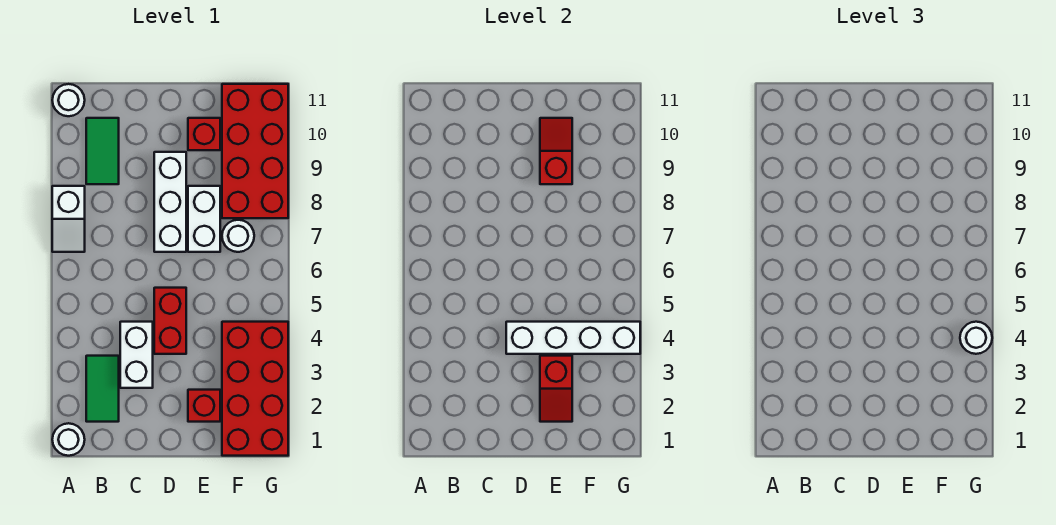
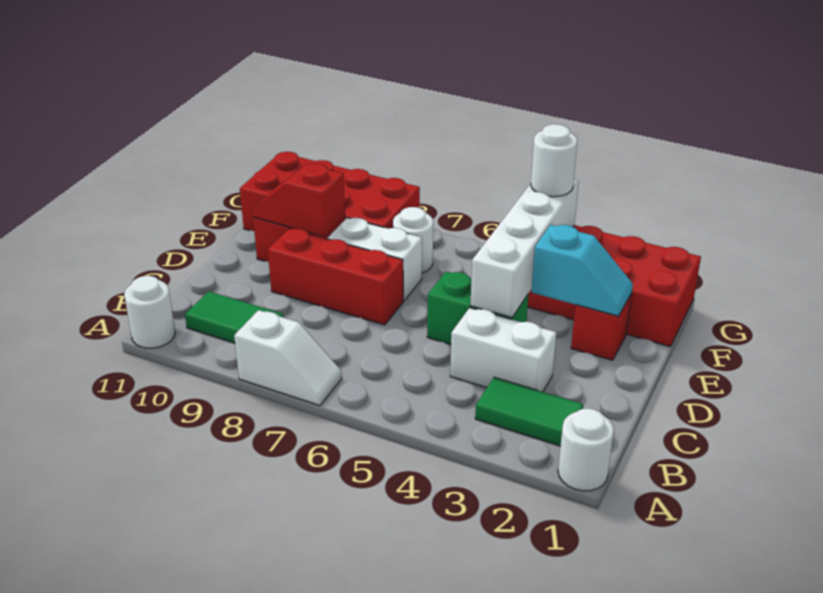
red brick D4:D5 level 1 -> green brick D4:D5 level 1
white brick D7:D9 level 1 -> red brick D7:D9 level 1
red slope E2:E3 level 2 top 3 -> cyan slope E2:E3 level 2 top 3

